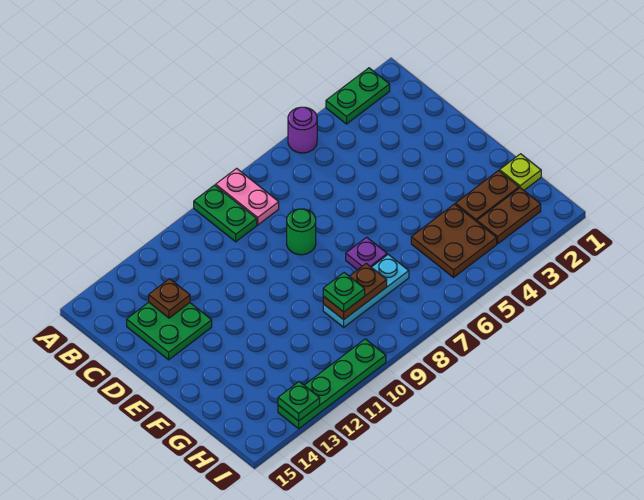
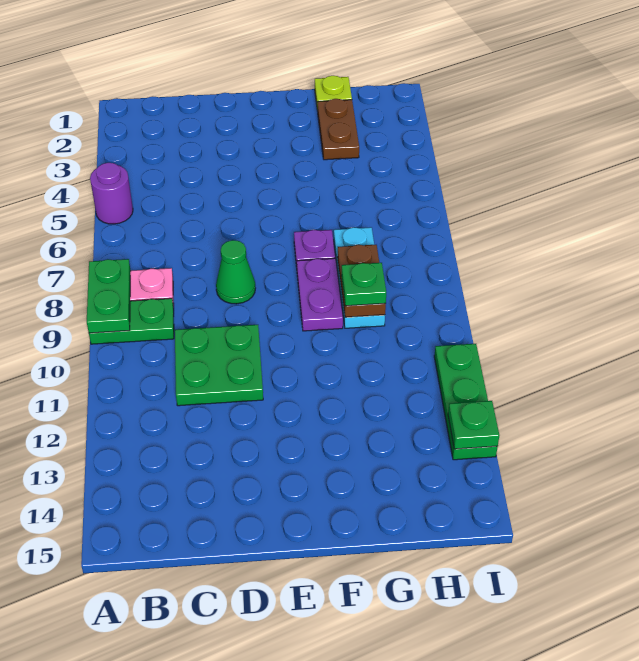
green plate A2:A3 level 1 -> green plate A8:A9 level 2
green plate C13:D14 level 1 -> green plate C10:D11 level 1
brown plate C13 level 2 -> none
green round brick D8 level 1 -> green cone D8 level 1
none -> purple plate F8:F9 level 1
brown plate G4:H5 level 1 -> none
brown plate H2:H3 level 1 -> none
green plate I10:I13 level 1 -> green plate I11:I13 level 1

